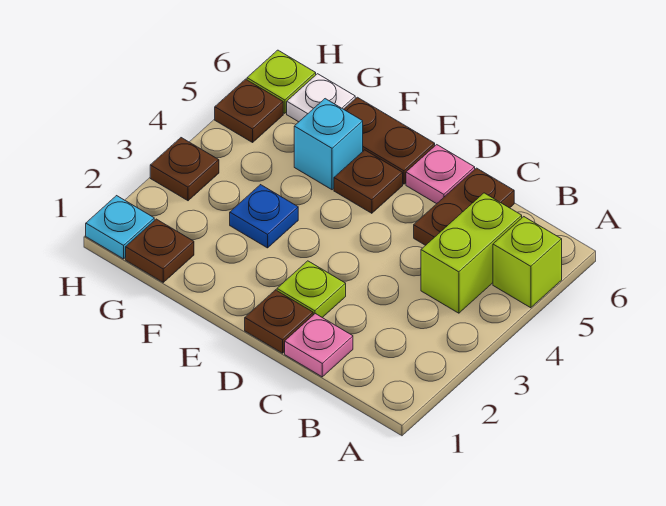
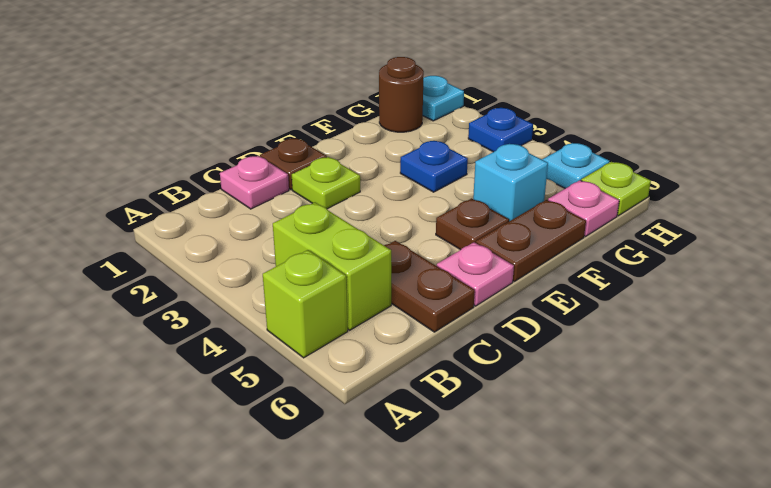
brown plate G1 level 1 -> brown round brick G1 level 1
white plate G6 level 1 -> pink plate G6 level 1
brown plate H3 level 1 -> blue plate H3 level 1
brown plate H5 level 1 -> cyan plate H5 level 1

